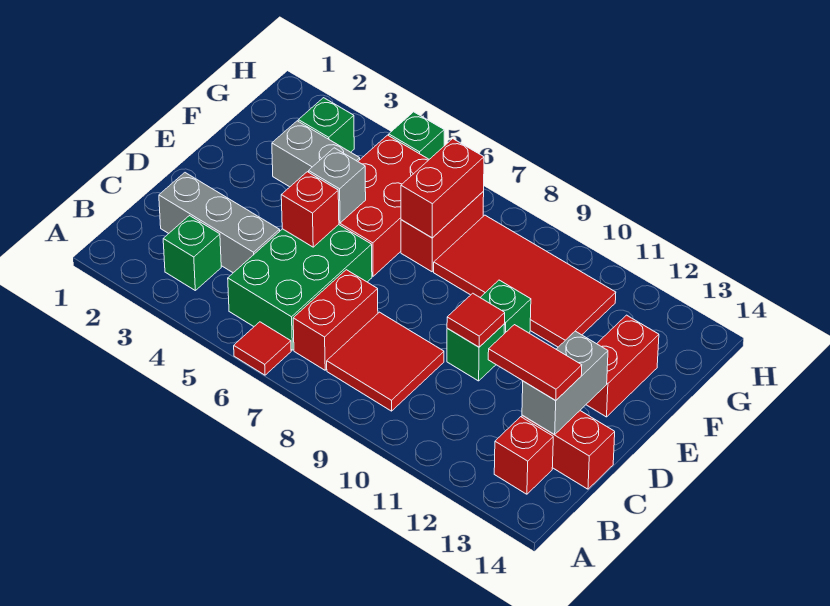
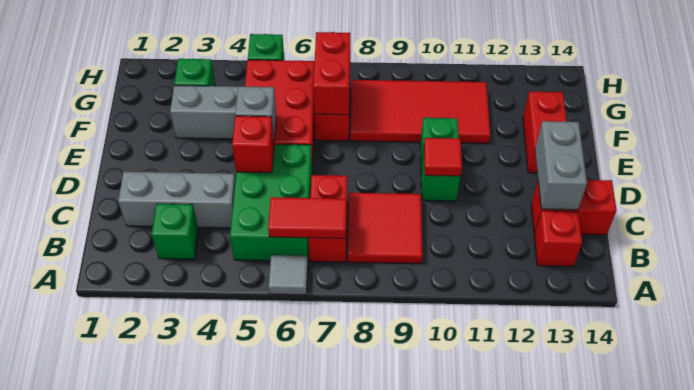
red tile A6 level 1 -> grey tile A6 level 1
red tile C12:C13 level 3 -> red tile B6:B7 level 2

